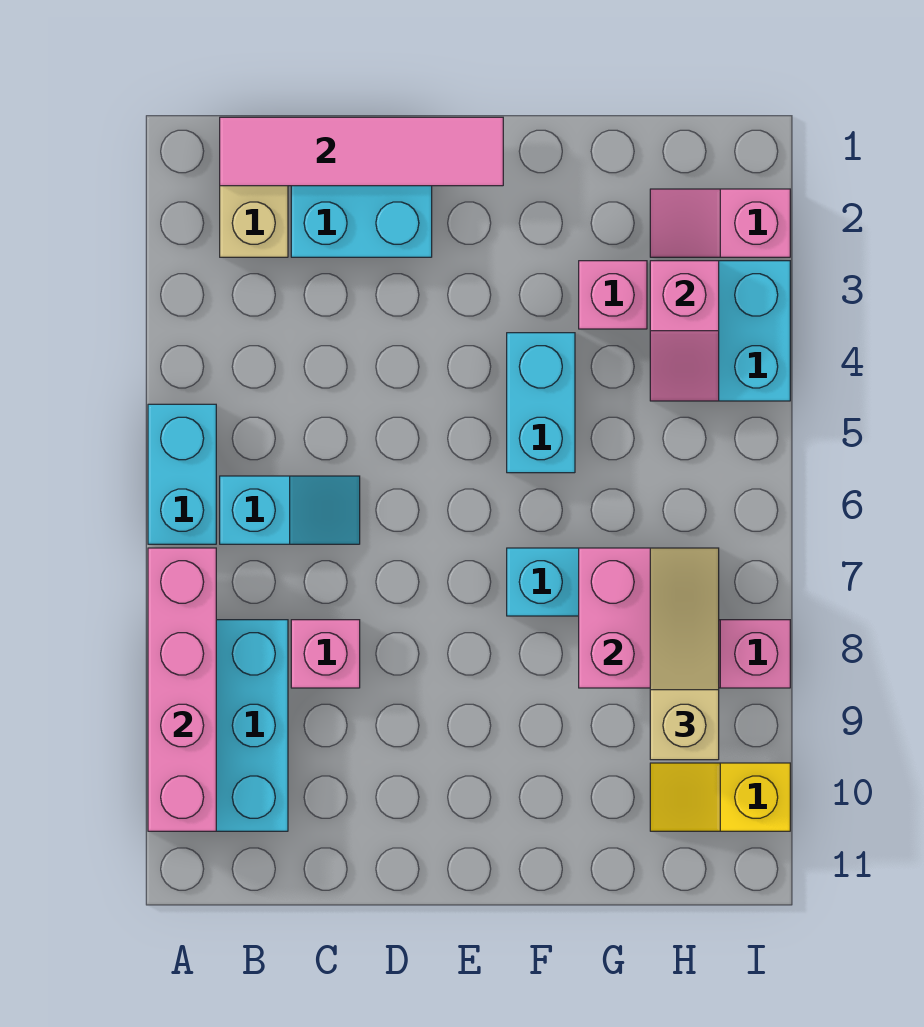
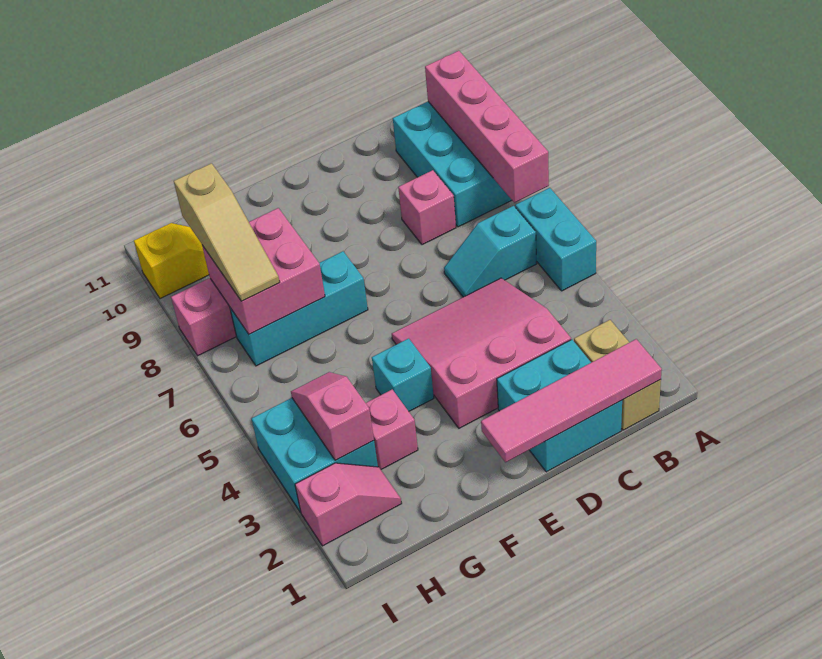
none -> pink slope C3:E5 level 1 top 3
cyan brick F4:F5 level 1 -> cyan brick F4 level 1

